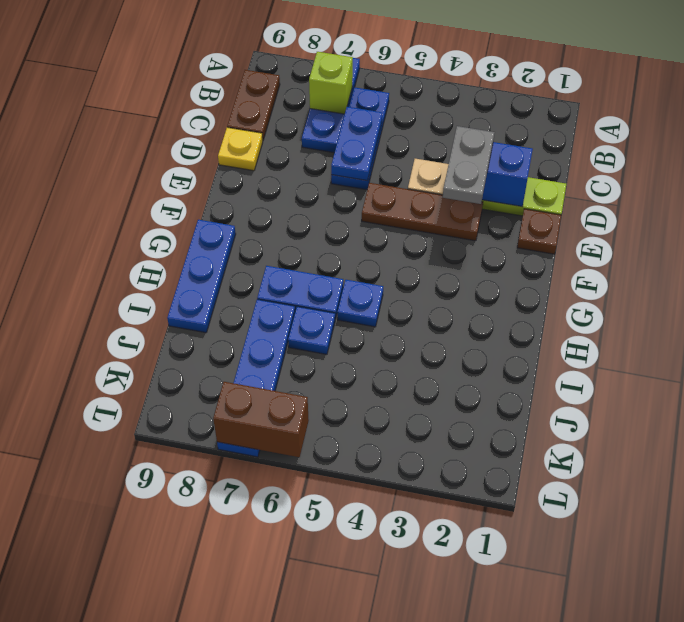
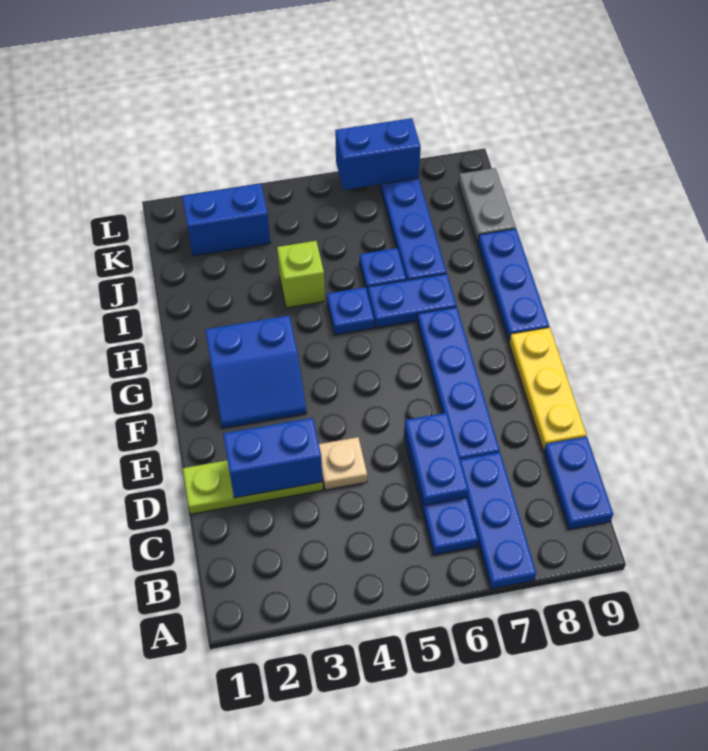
lime brick B7 level 2 -> lime brick I4 level 1
brown plate B9:C9 level 1 -> blue plate B9:C9 level 1
grey plate D3:E3 level 3 -> grey plate J9:K9 level 1
none -> blue plate D7:G7 level 1
yellow plate D9 level 1 -> yellow plate D9:F9 level 1
brown plate E1 level 1 -> none
brown plate E3:E5 level 1 -> none
none -> blue slope F2:G3 level 1 top G
none -> blue brick K2:K3 level 1
brown brick L6:L7 level 2 -> blue brick L6:L7 level 2

